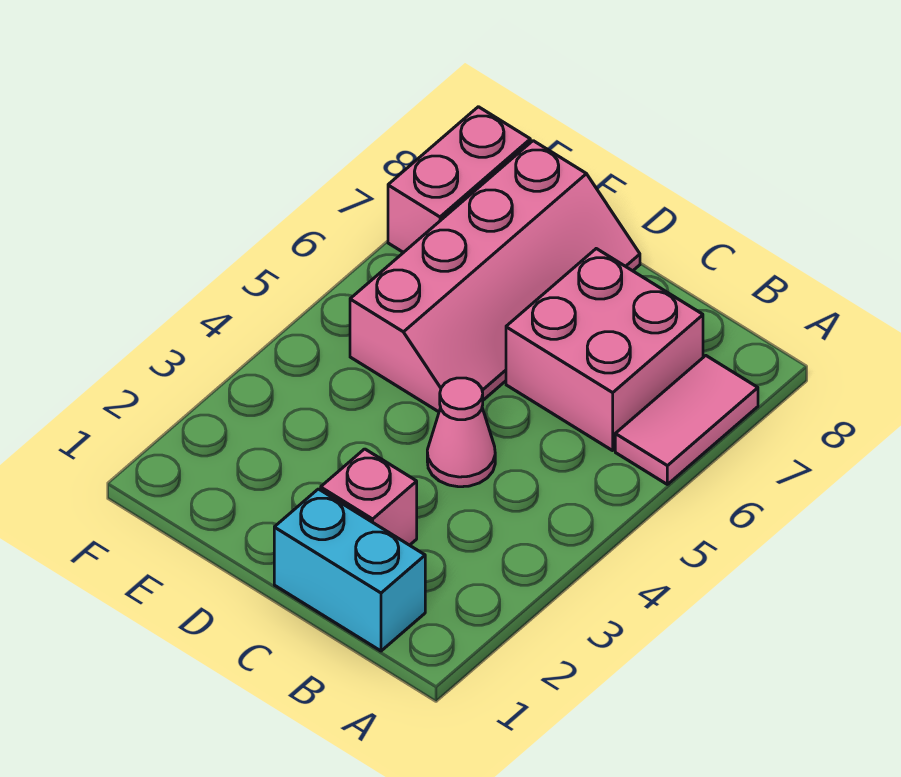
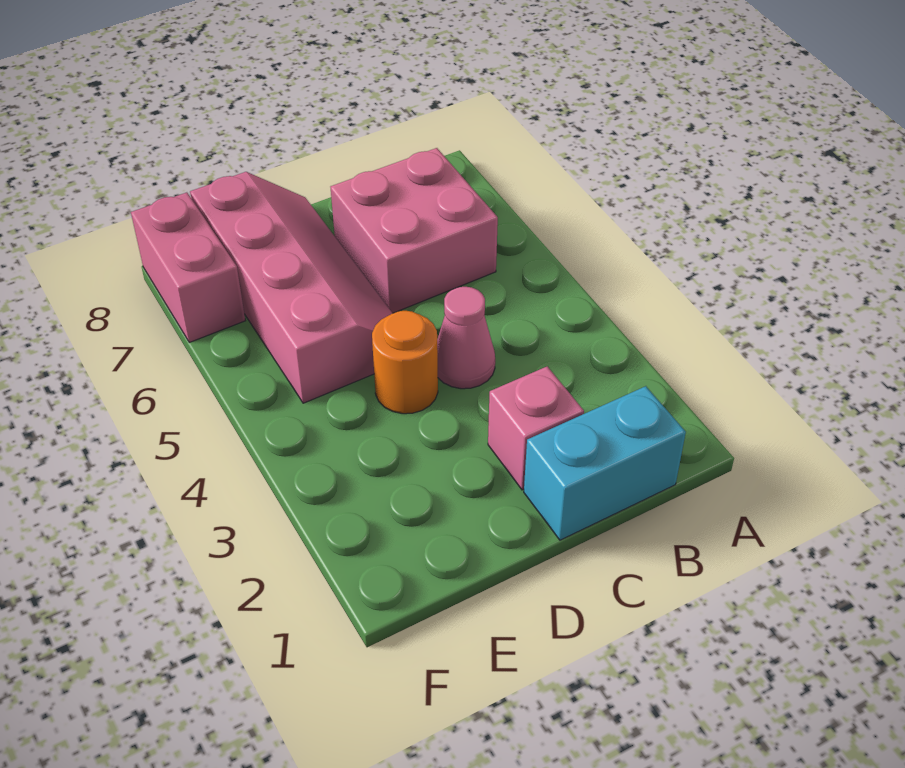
pink tile A6:A7 level 1 -> none
none -> orange round brick D4 level 1

